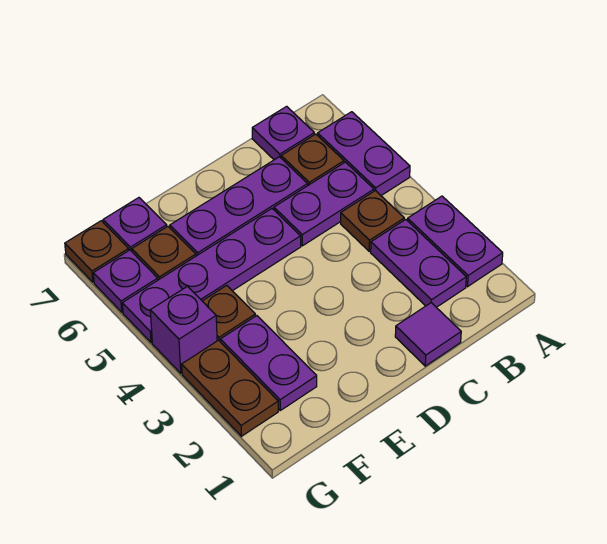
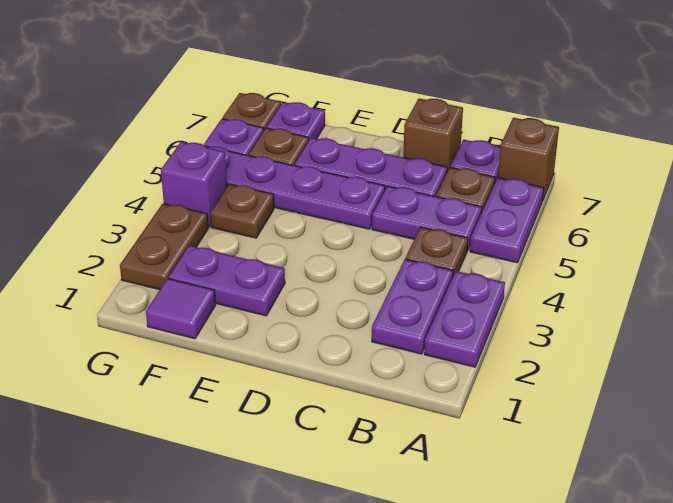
none -> brown brick A7 level 1
purple tile C1 level 1 -> purple tile F1 level 1
none -> brown brick C7 level 1
purple plate F2:F3 level 1 -> purple plate E2:F2 level 1

